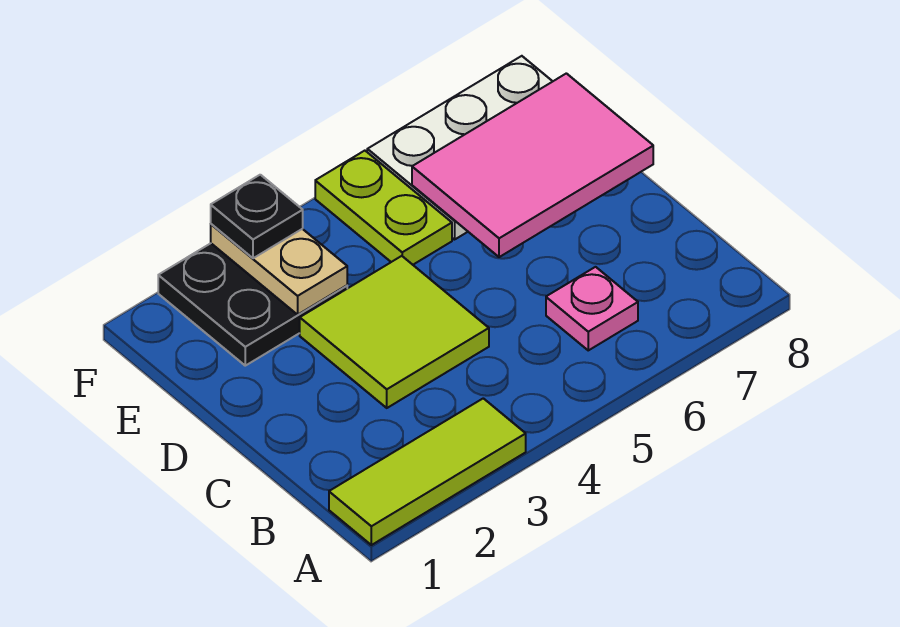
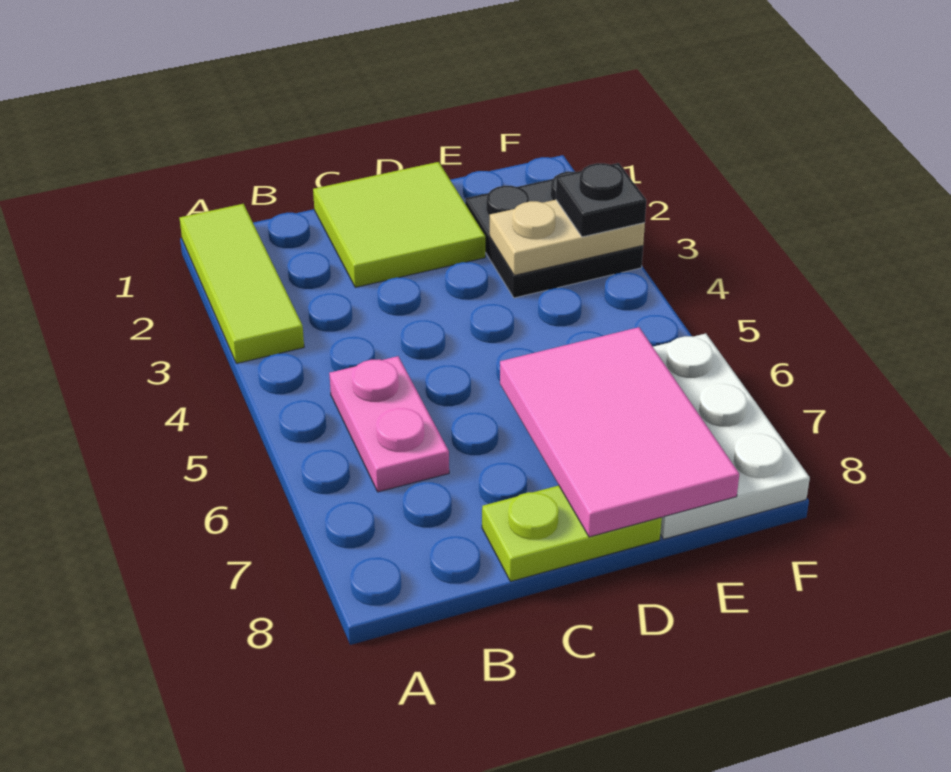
pink plate B6 level 1 -> pink plate B5:B6 level 1
lime tile C3:D4 level 1 -> lime tile C1:D2 level 1
lime plate E5:F5 level 1 -> lime plate C8:D8 level 1

